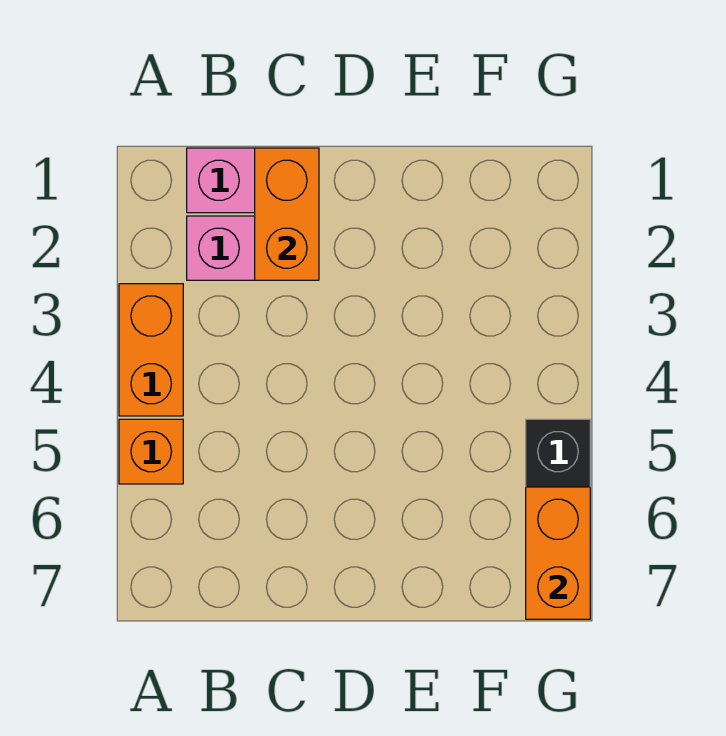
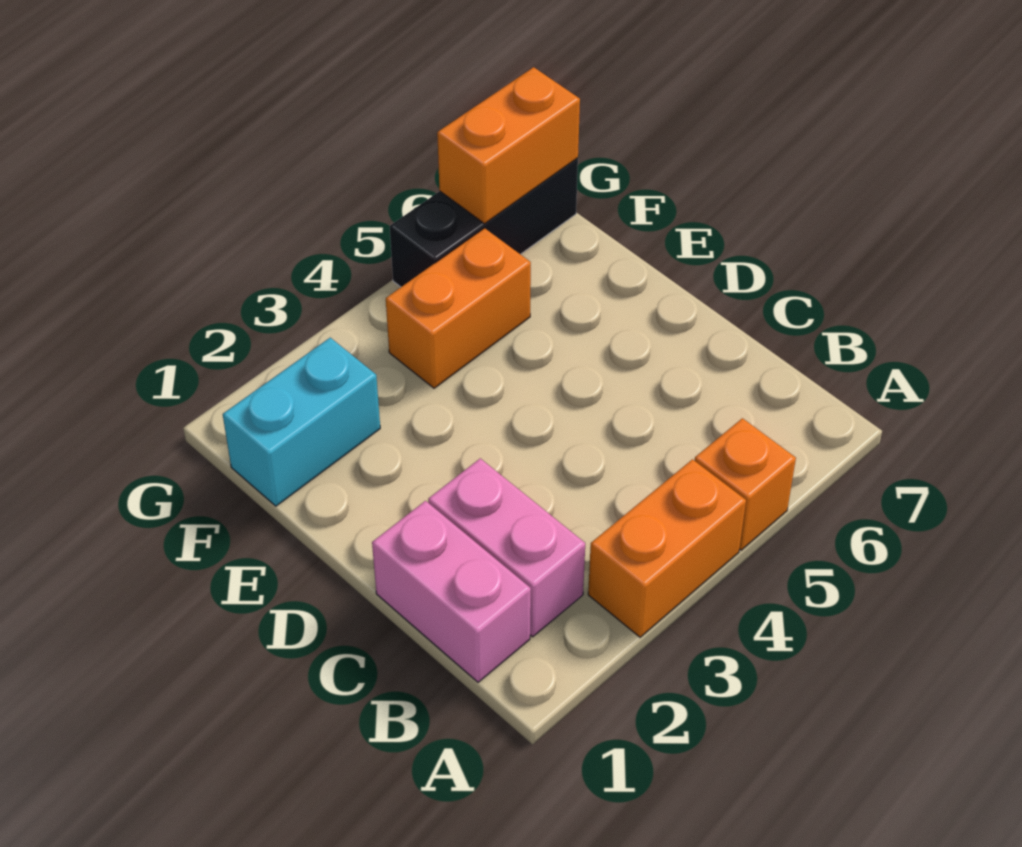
orange brick C1:C2 level 2 -> orange brick F4:F5 level 1
none -> cyan brick F1:F2 level 1

